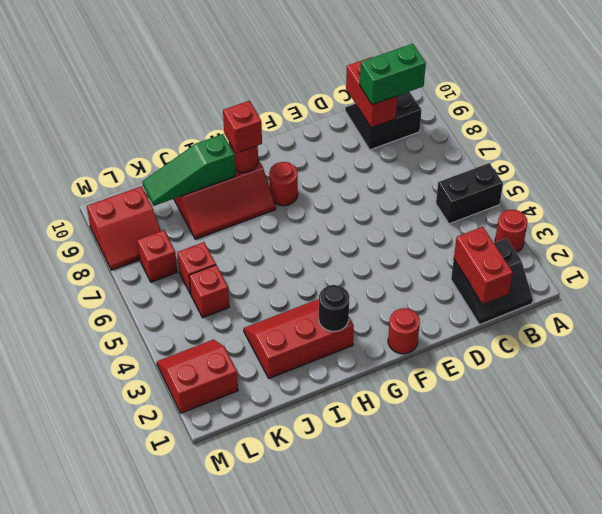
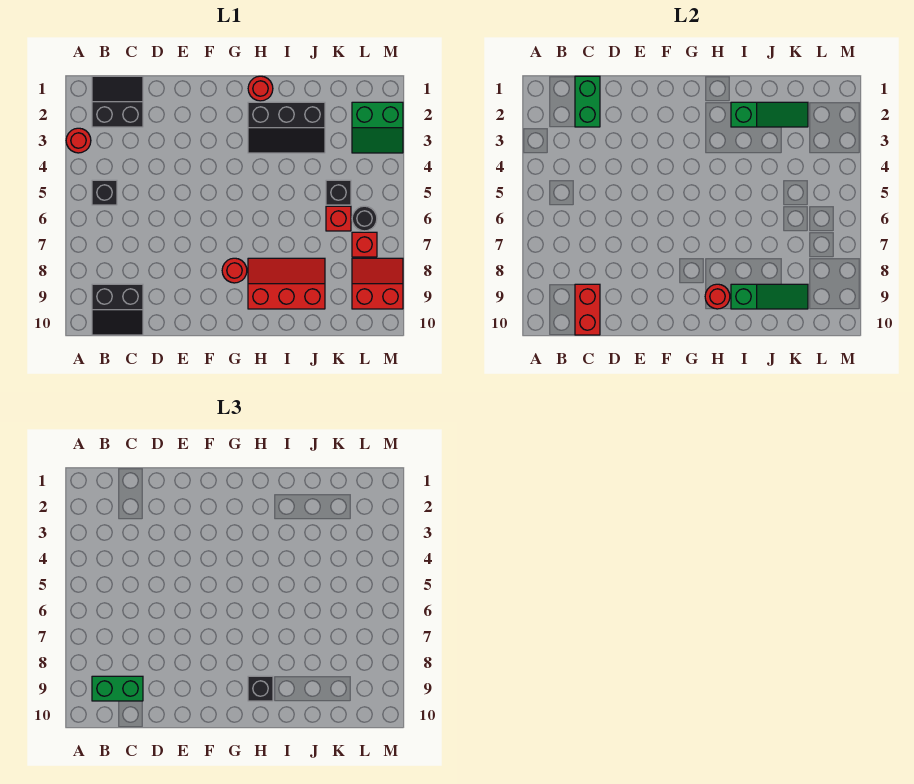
black brick A5:B5 level 1 -> black brick B5 level 1
red brick C1:C2 level 2 -> green brick C1:C2 level 2
red round brick F1 level 1 -> red round brick H1 level 1
red slope H2:J3 level 1 top 2 -> black slope H2:J3 level 1 top 2
black round brick H2 level 2 -> black round brick L6 level 1
red brick H9 level 3 -> black brick H9 level 3
none -> green slope I2:K2 level 2 top I
red brick K5 level 1 -> black brick K5 level 1
red slope L2:M3 level 1 top 2 -> green slope L2:M3 level 1 top 2

